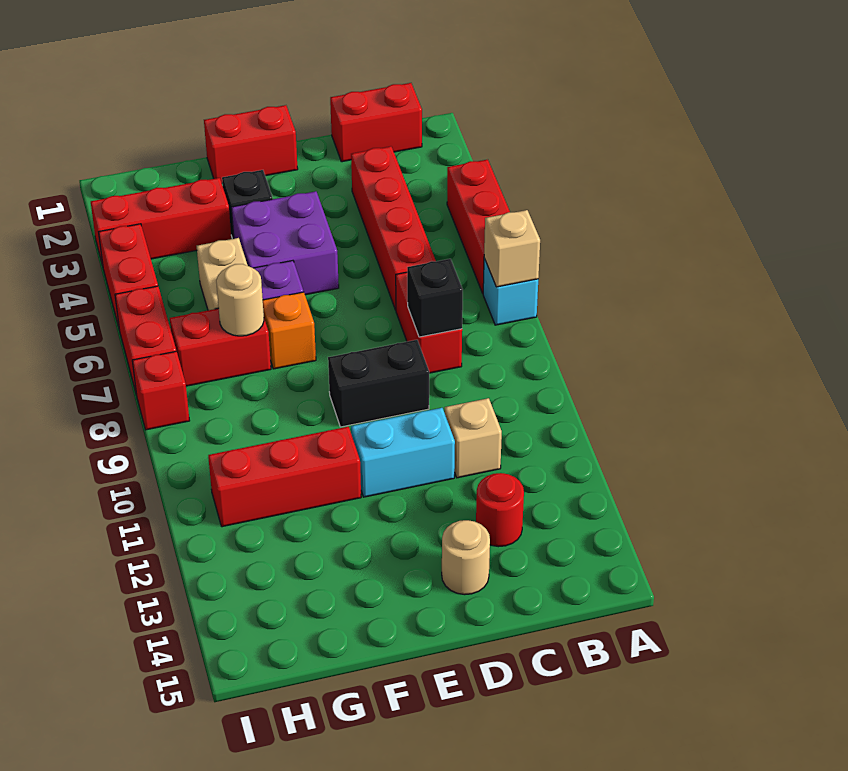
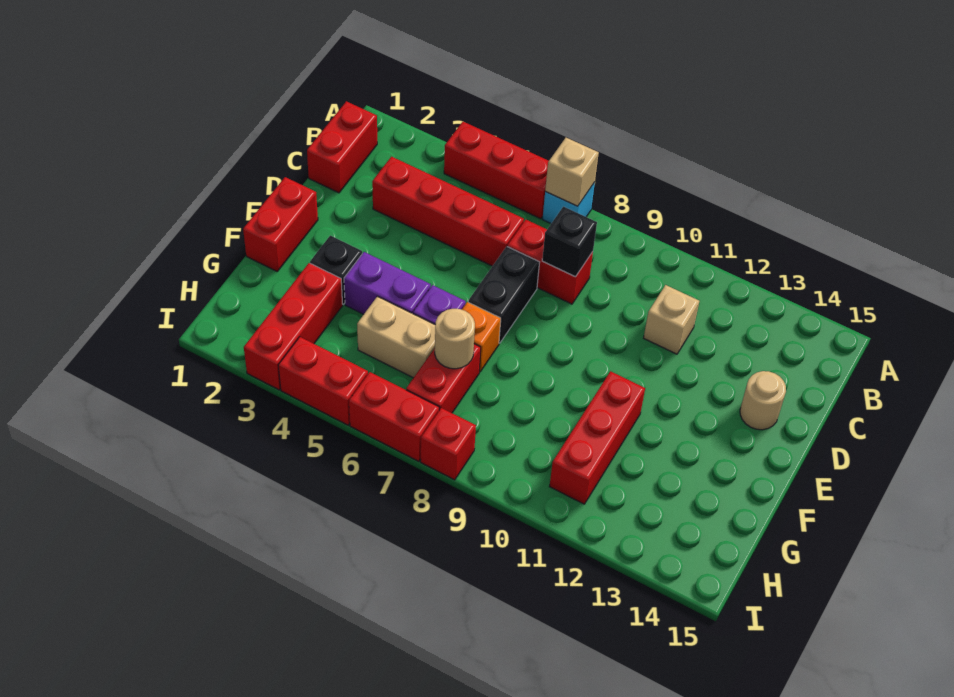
red round brick C13 level 1 -> none
black brick D9:E9 level 1 -> black brick D7:E7 level 1
cyan brick D11:E11 level 1 -> none
purple brick E4:F5 level 1 -> purple brick F4:F5 level 1

